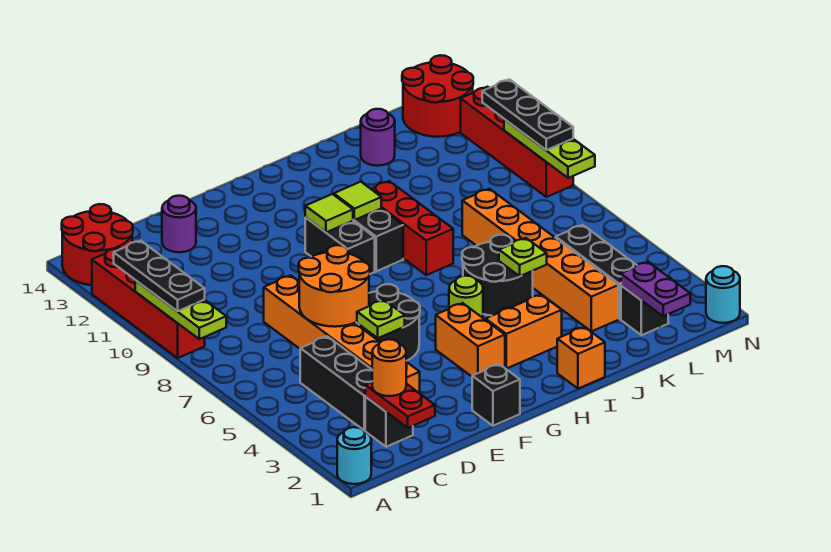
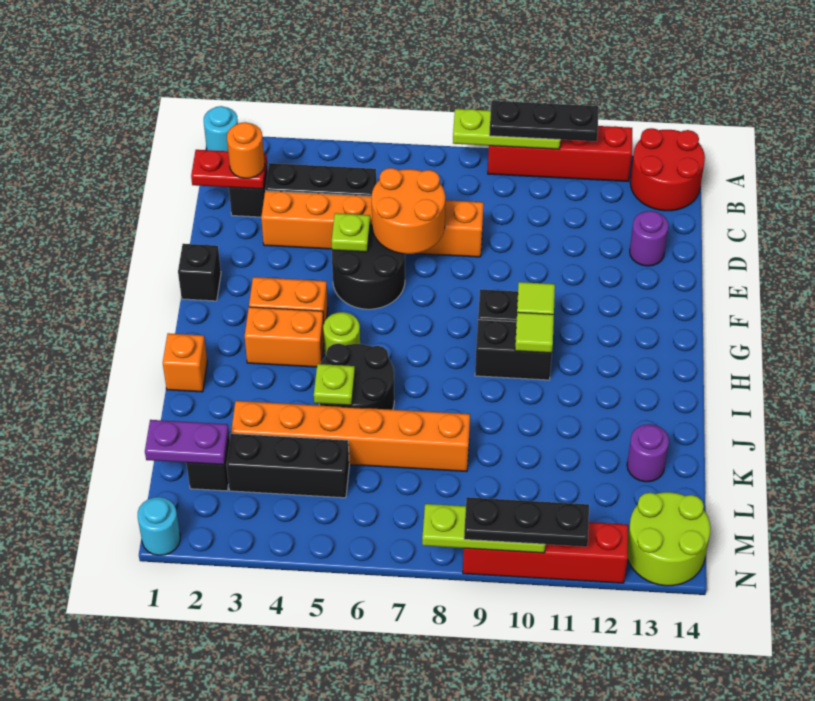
orange brick H3:I3 level 1 -> orange brick H3:H4 level 1
red brick I8:I10 level 1 -> none
red round brick M13:N14 level 1 -> lime round brick M13:N14 level 1

